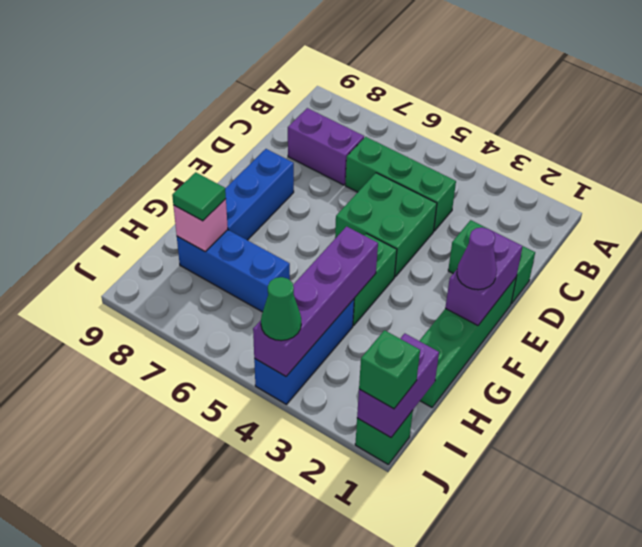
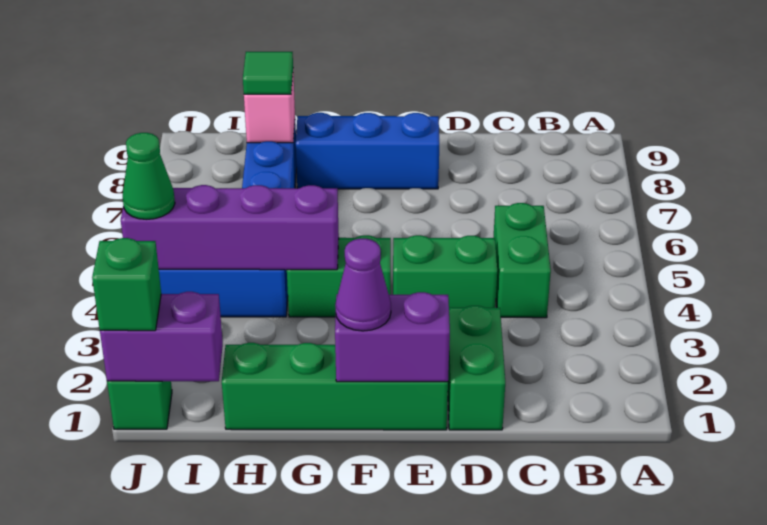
green brick C4:C6 level 1 -> green brick C4:C5 level 1
purple brick C7:C8 level 1 -> none
green brick D4:E5 level 1 -> green brick D4:E4 level 1

